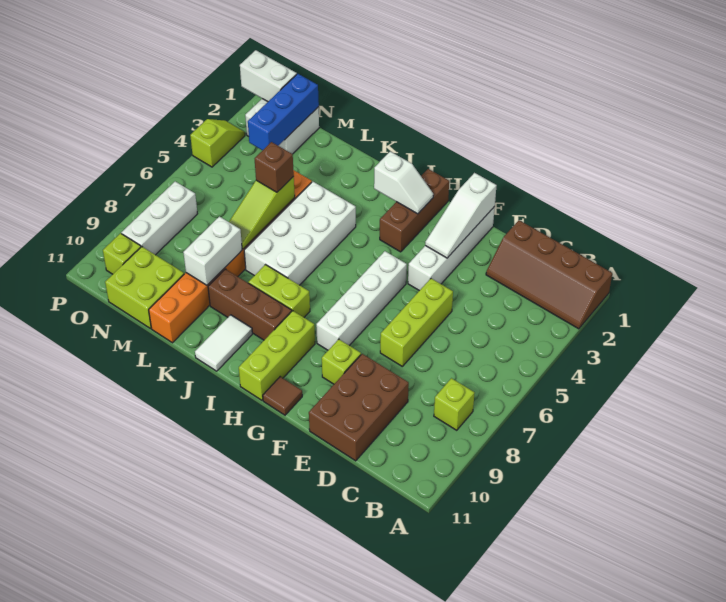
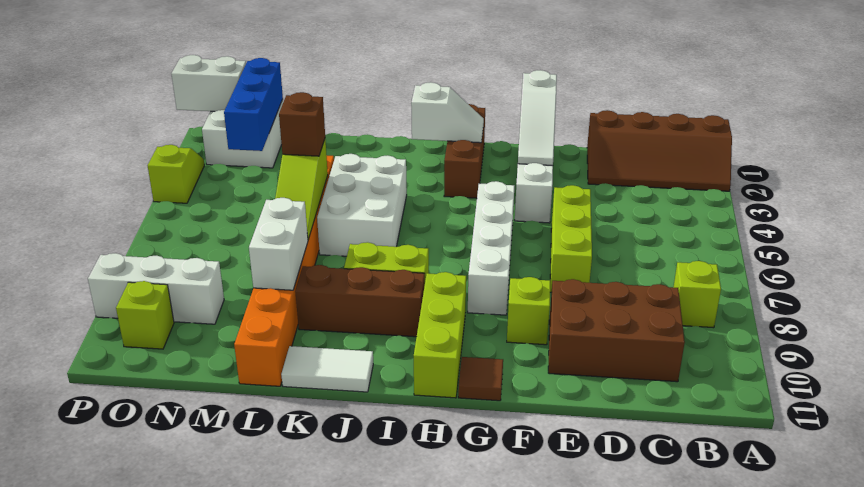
brown brick D9:E11 level 1 -> brown brick C9:E10 level 1
white brick J4:K7 level 1 -> white brick J4:K6 level 1
white tile J10:J11 level 1 -> white tile J11:K11 level 1
lime brick M10:N11 level 1 -> none
white brick O7:O9 level 1 -> white brick N9:P9 level 1

